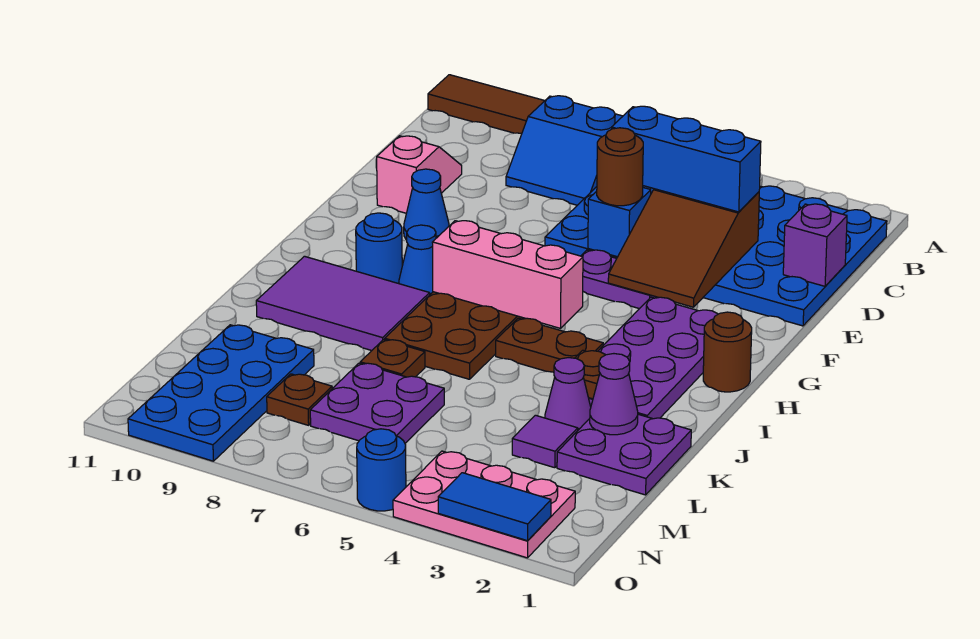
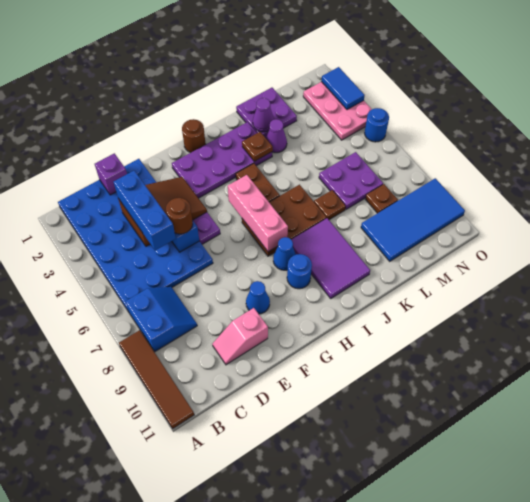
purple tile L3 level 1 -> none
blue plate L9:O10 level 1 -> blue tile L9:O10 level 1

